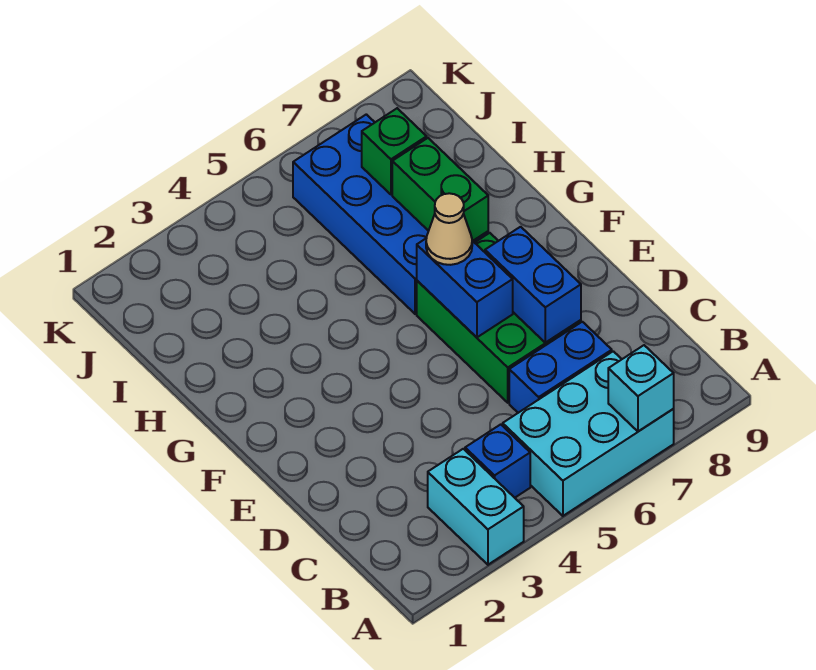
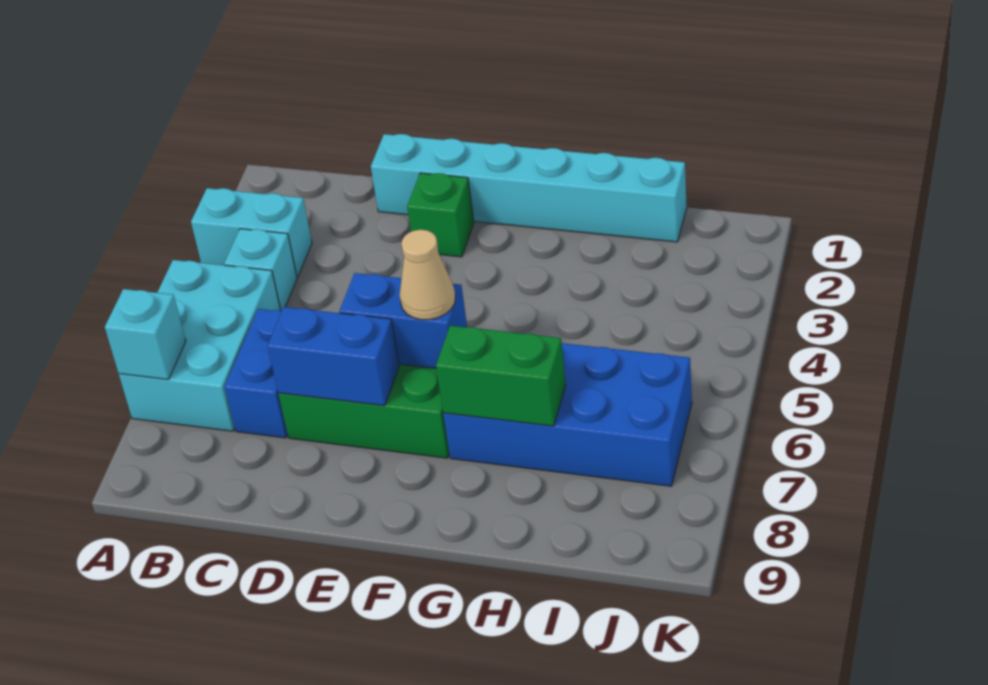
blue brick B4 level 1 -> cyan brick B4 level 1
none -> cyan brick D1:I1 level 1
green brick I7 level 2 -> green brick E2 level 1

